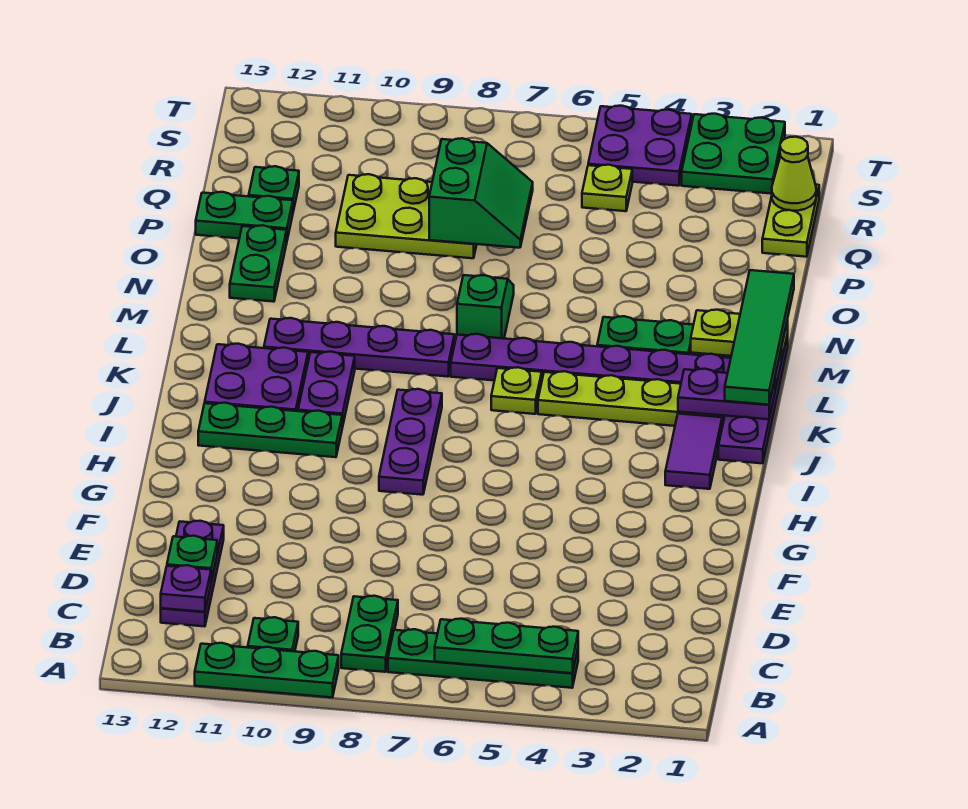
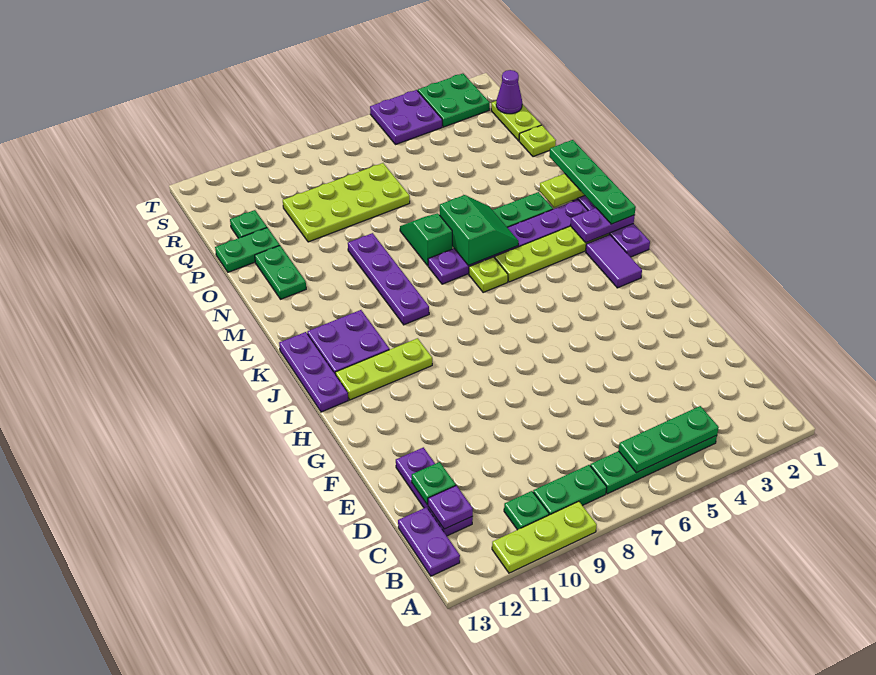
green plate A9:A11 level 1 -> lime plate A9:A11 level 1
green plate B8:C8 level 1 -> green plate B8:B9 level 1
purple plate H8:J8 level 1 -> purple plate I13:K13 level 1
green plate I10:I12 level 1 -> lime plate I10:I12 level 1
purple plate J10:K10 level 1 -> purple plate B13:C13 level 1
green tile K1:N1 level 3 -> green plate K1:N1 level 3
purple plate L8:L11 level 1 -> purple plate K9:N9 level 1
green slope P7:Q8 level 2 top 8 -> green slope L5:M6 level 2 top 6
lime plate P8:Q10 level 1 -> lime plate P7:Q10 level 1
lime cone R1 level 2 -> purple cone R1 level 2
lime plate R5 level 1 -> lime plate P1 level 1

